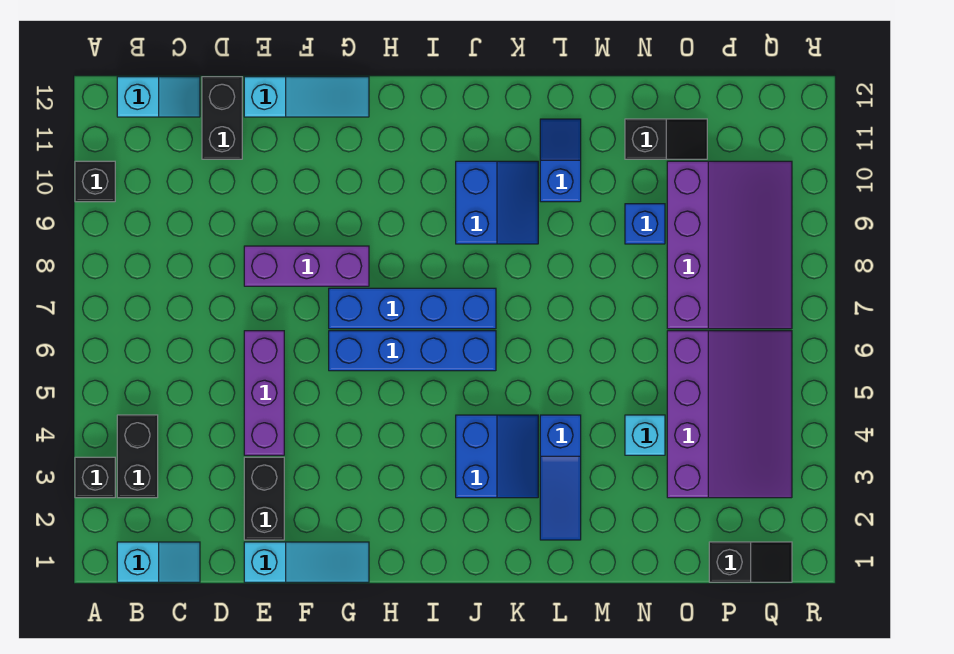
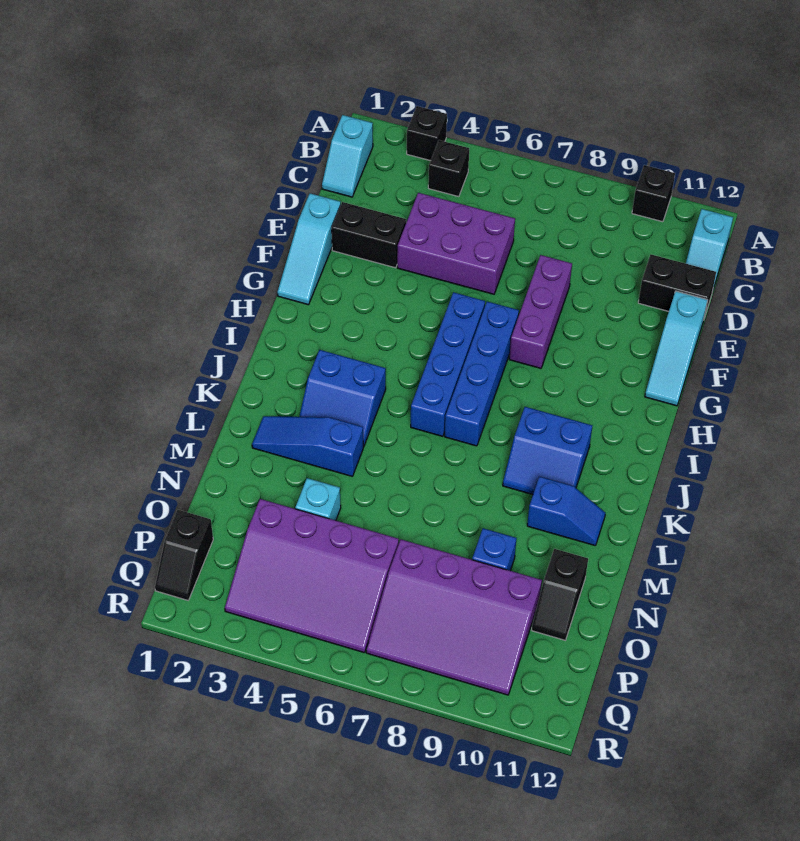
black brick B3:B4 level 1 -> black brick B4 level 1
purple brick E4:E6 level 1 -> purple brick D4:E6 level 1

